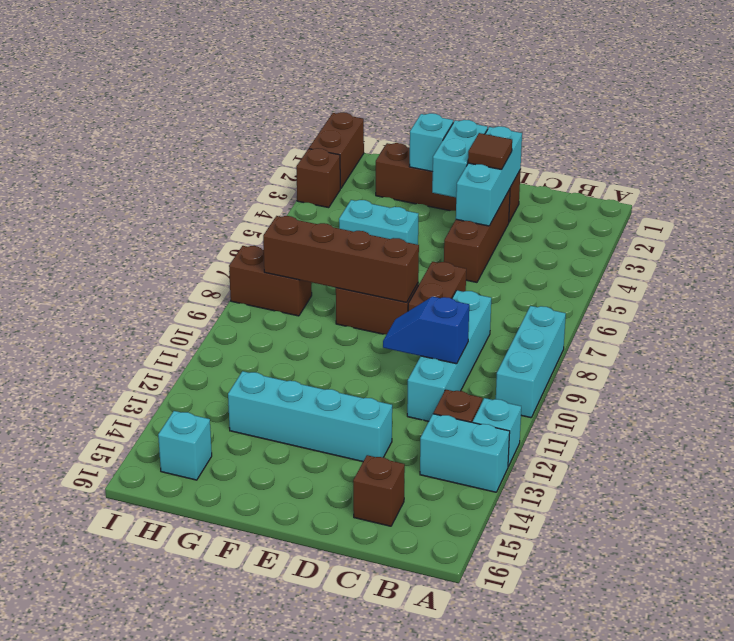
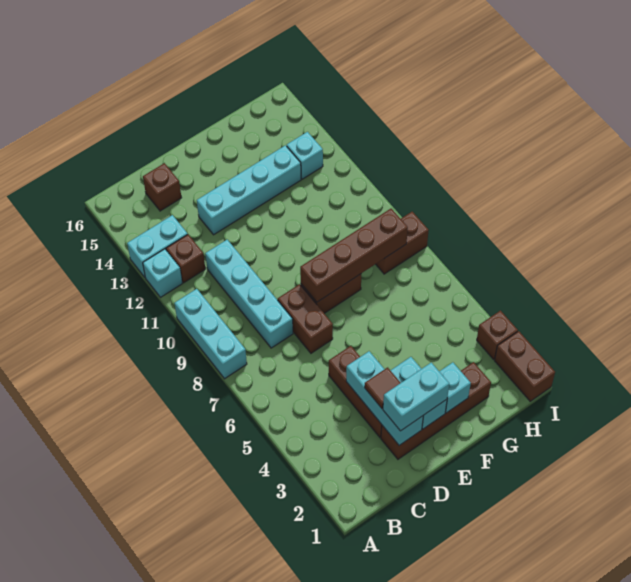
blue slope C10:D10 level 2 top C -> none
cyan brick F5:G5 level 1 -> cyan brick D2:E2 level 3
cyan brick H15 level 1 -> cyan brick H13 level 1

